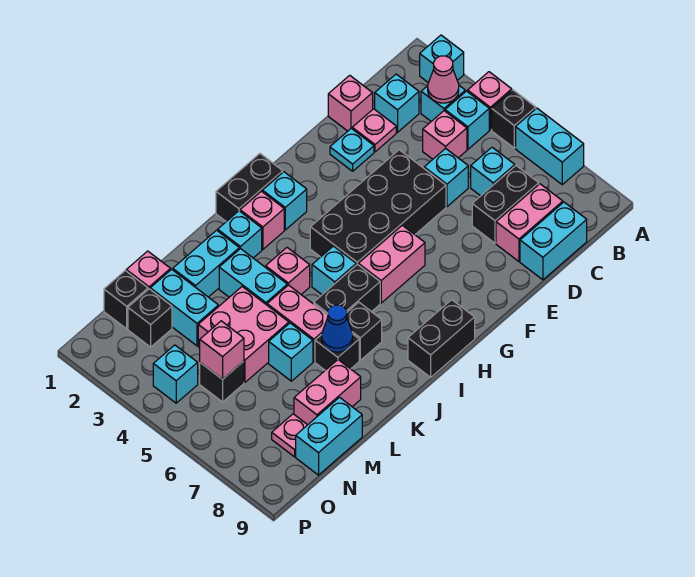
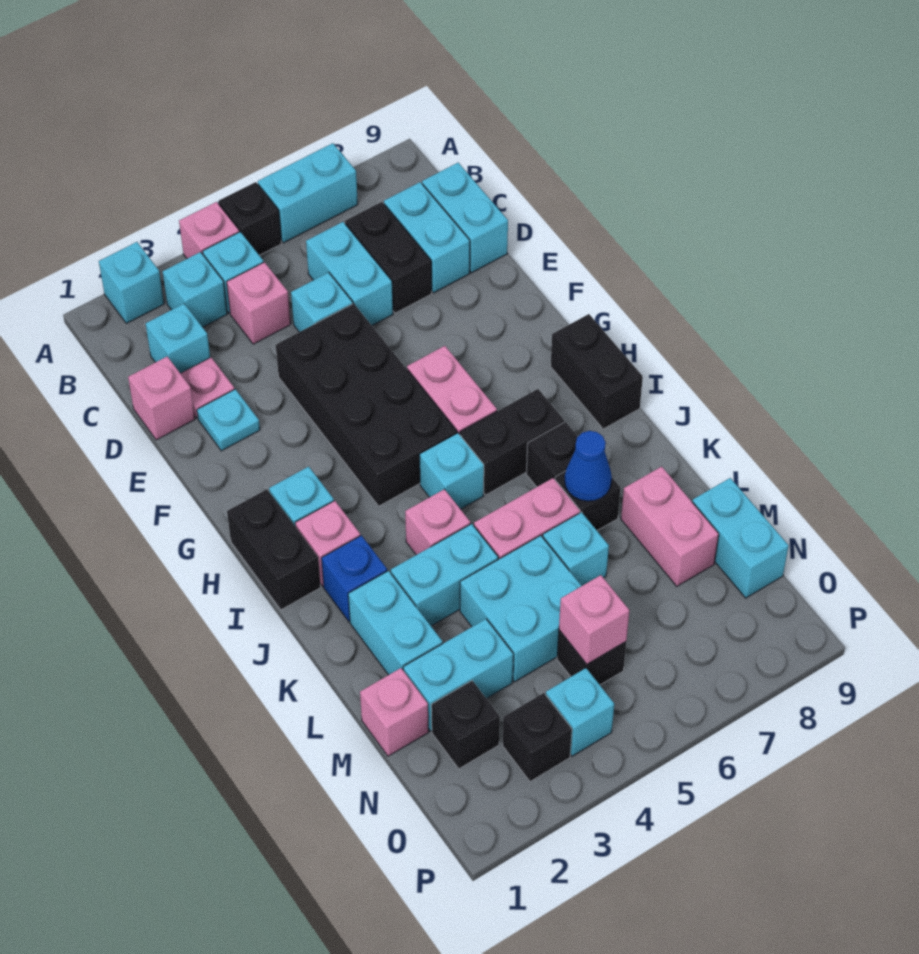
pink cone B3 level 2 -> none
cyan brick C6 level 1 -> cyan brick C6:D6 level 1
pink brick C8:D8 level 1 -> cyan brick C8:D8 level 1
black brick I6:J6 level 1 -> black brick I6:I7 level 1
cyan brick J2 level 1 -> blue brick J2 level 1
pink brick L4:M5 level 1 -> cyan brick L4:M5 level 1
black brick N1 level 1 -> black brick O3 level 1
pink plate N8 level 1 -> none

